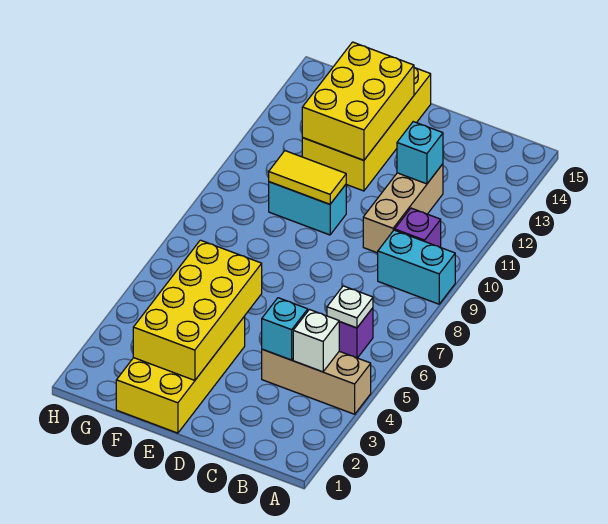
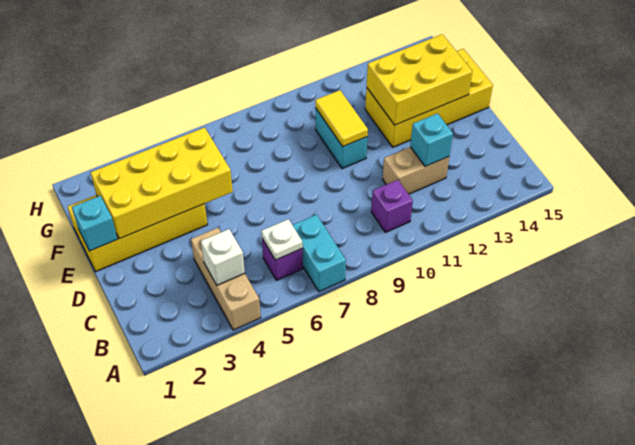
cyan brick A9:B9 level 1 -> cyan brick A7:B7 level 1
cyan brick C4 level 2 -> cyan brick E1 level 2
tan brick C10:C12 level 1 -> tan brick C11:C12 level 1

